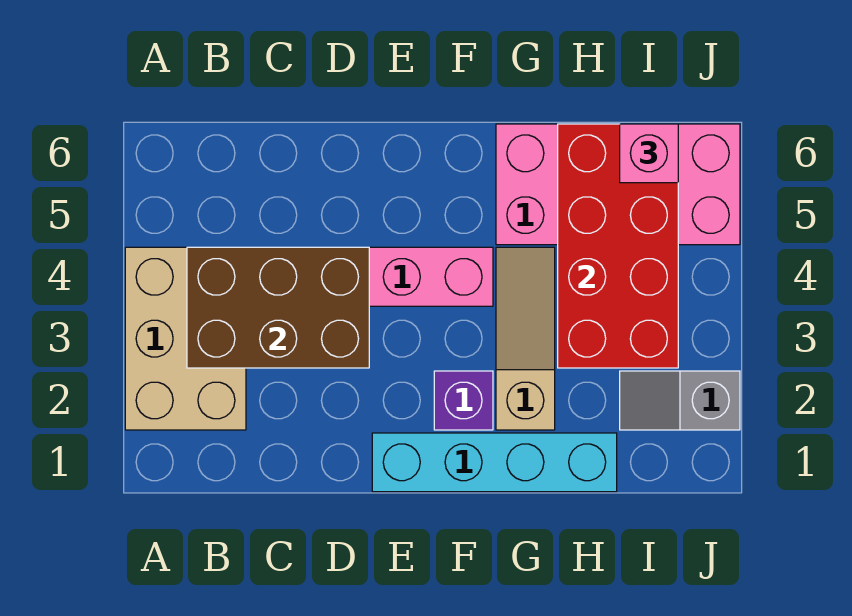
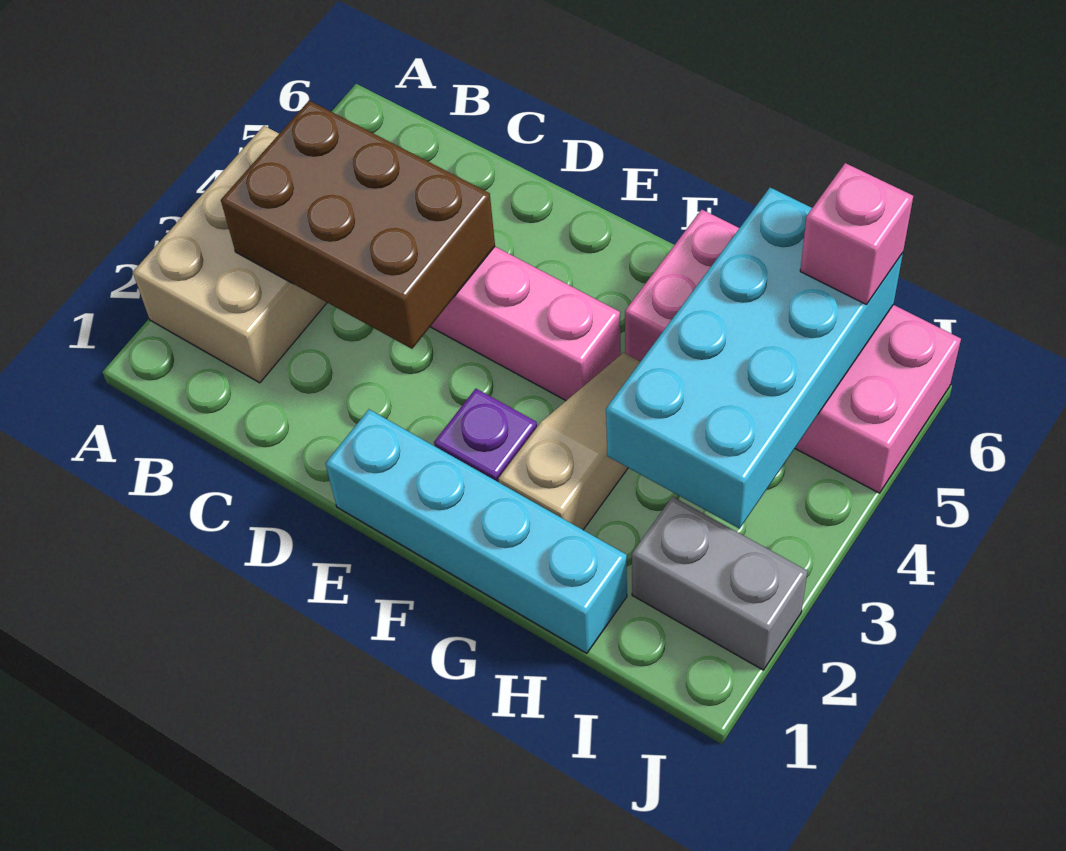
red brick H3:I6 level 2 -> cyan brick H3:I6 level 2
grey slope I2:J2 level 1 top J -> grey brick I2:J2 level 1

